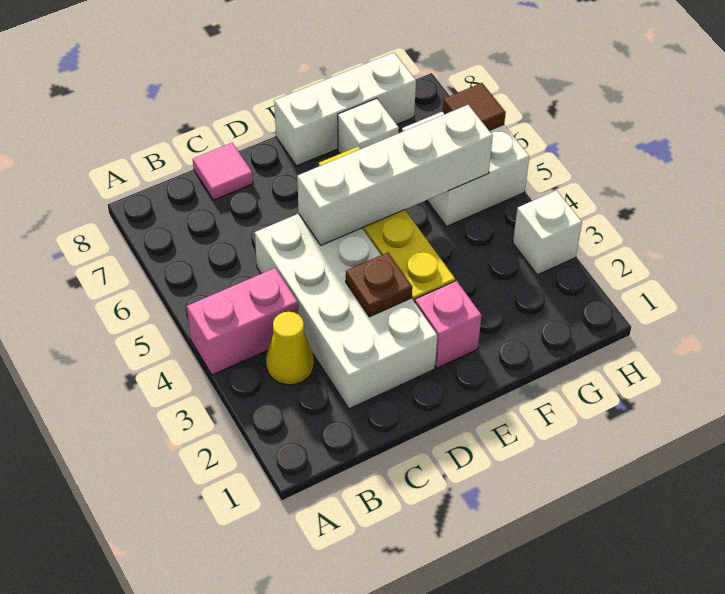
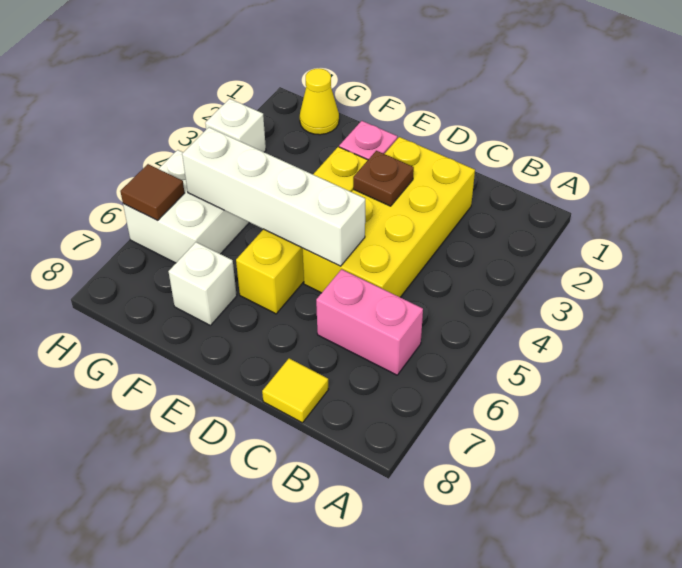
pink brick A4:B4 level 1 -> pink brick B6:C6 level 1
yellow cone B3 level 1 -> yellow cone G1 level 1
white brick C2:D5 level 1 -> yellow brick C2:D5 level 1
pink tile C8 level 1 -> yellow tile C8 level 1
white brick E8:G8 level 1 -> none

